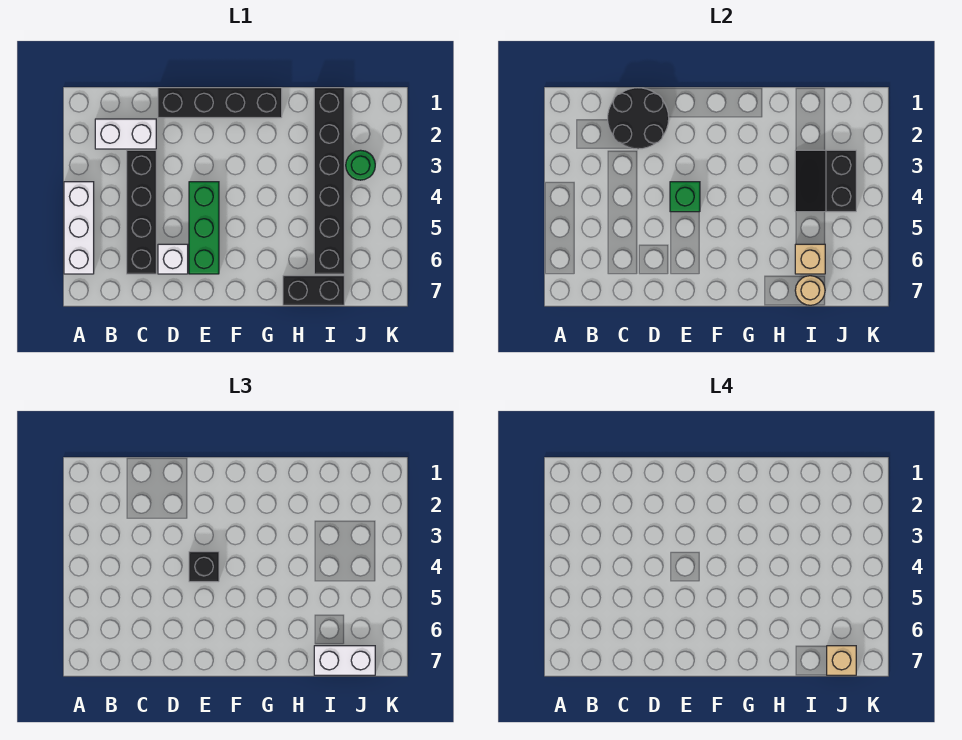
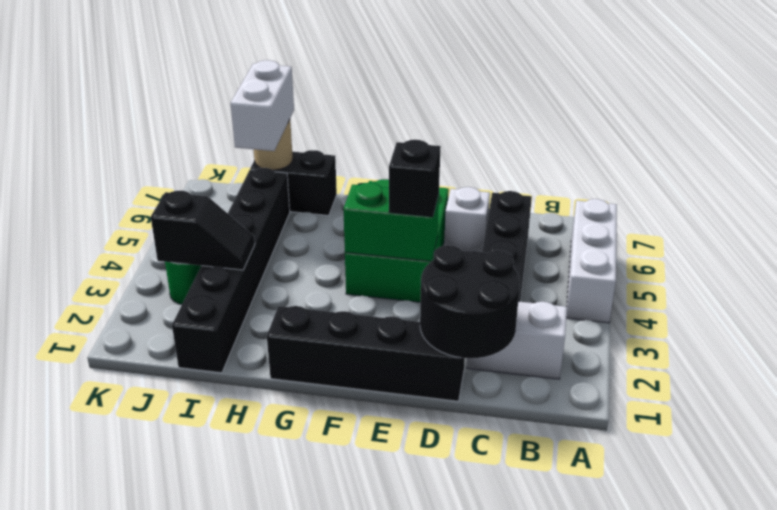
green brick E4:E6 level 1 -> green brick E4:F6 level 1
green brick E4 level 2 -> green brick E4:F4 level 2
black slope I3:J4 level 2 top J -> black slope I3:J3 level 2 top J
tan brick I6 level 2 -> none
white brick I7:J7 level 3 -> white brick I6:I7 level 3
tan brick J7 level 4 -> none

